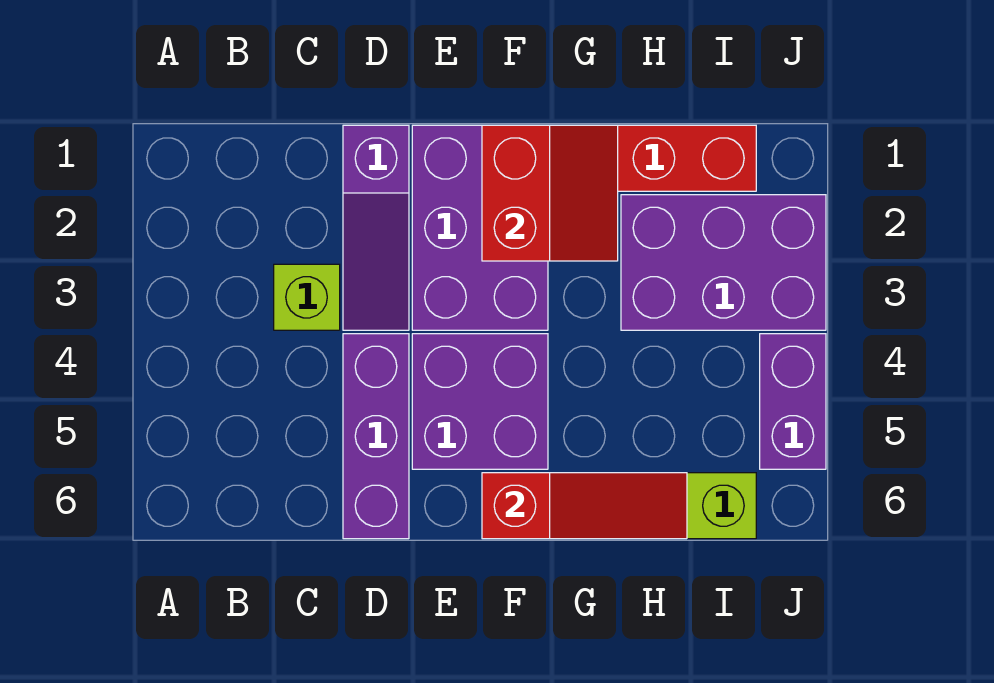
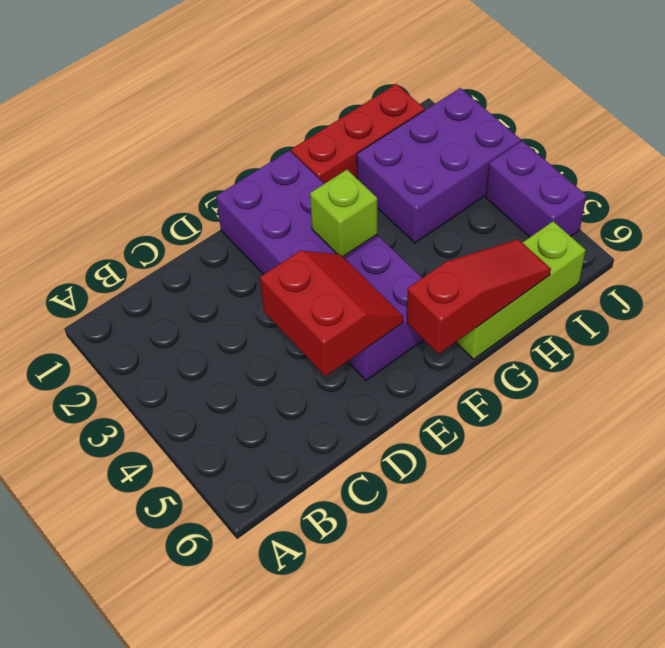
lime brick C3 level 1 -> lime brick F3 level 2
purple slope D1:D3 level 1 top 1 -> none
purple brick D4:D6 level 1 -> none
red slope F1:G2 level 2 top F -> red slope D4:E5 level 2 top D

